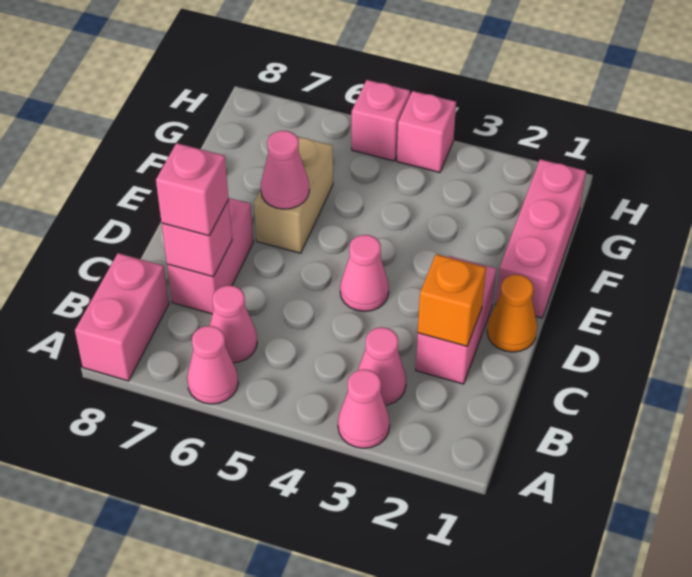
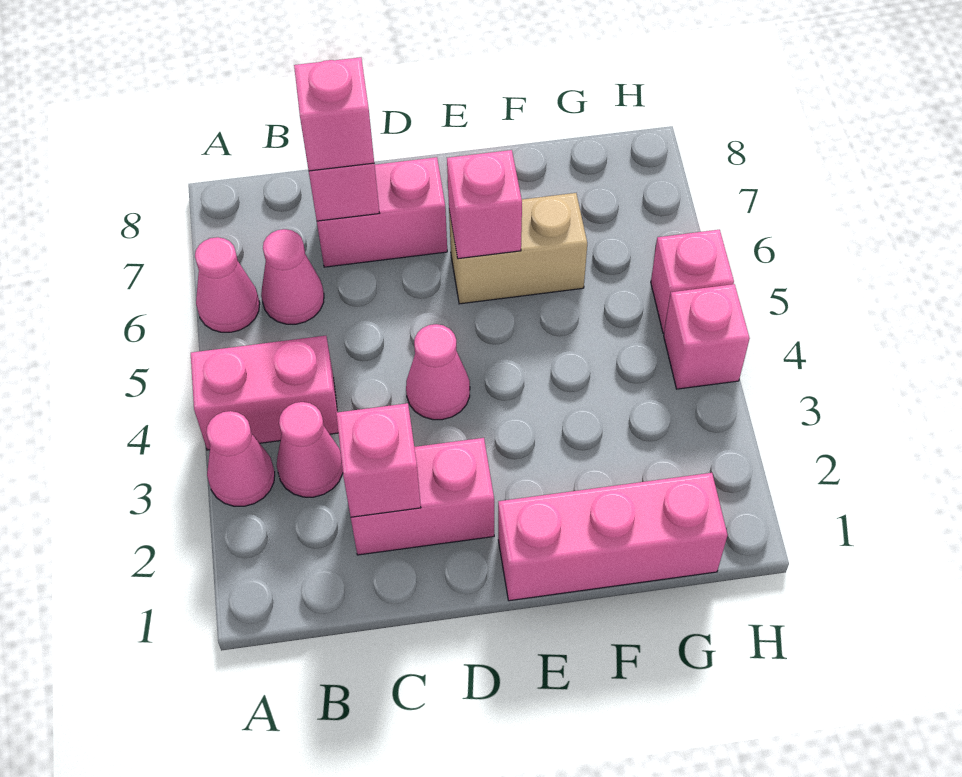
pink brick A8:B8 level 1 -> pink brick A4:B4 level 1
orange brick C2 level 2 -> pink brick C2 level 2
orange cone D1 level 1 -> none
pink cone E6 level 2 -> pink brick E6 level 2

